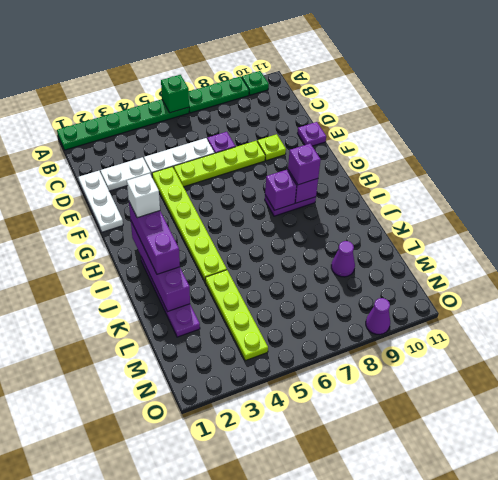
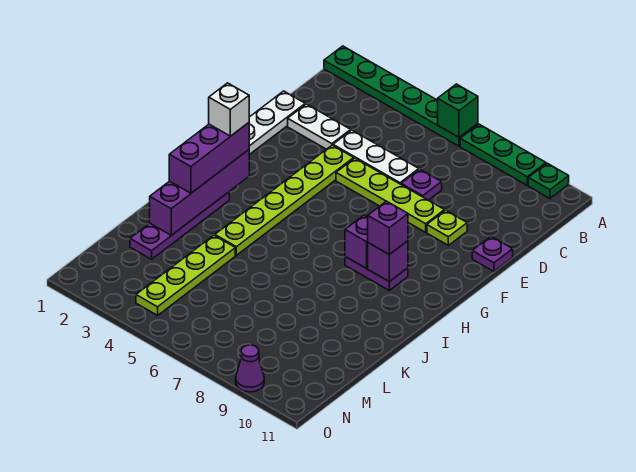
purple cone L9 level 1 -> none

